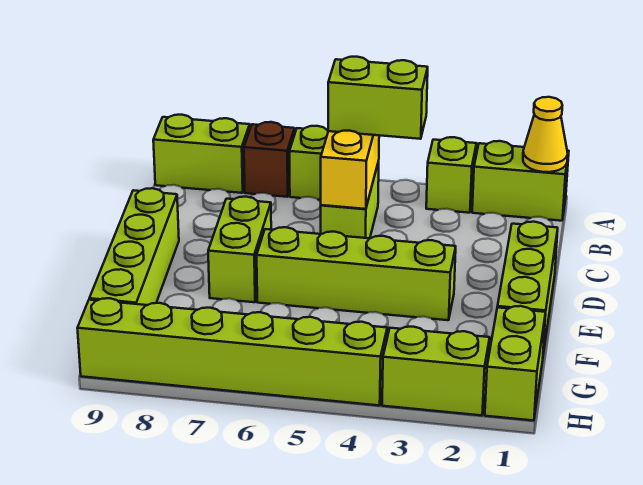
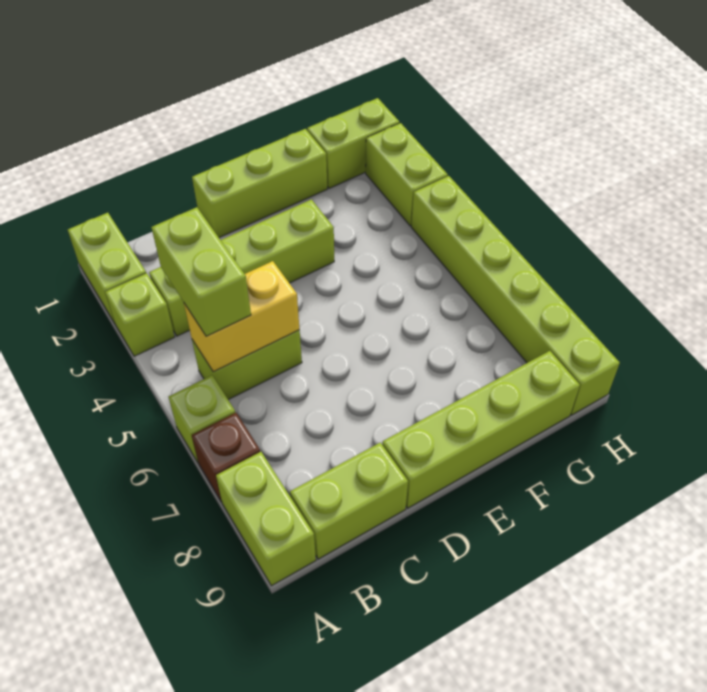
yellow cone A1 level 2 -> none
lime brick D7:E7 level 1 -> lime brick B9:C9 level 1
lime brick E3:E6 level 1 -> lime brick B3:E3 level 1

